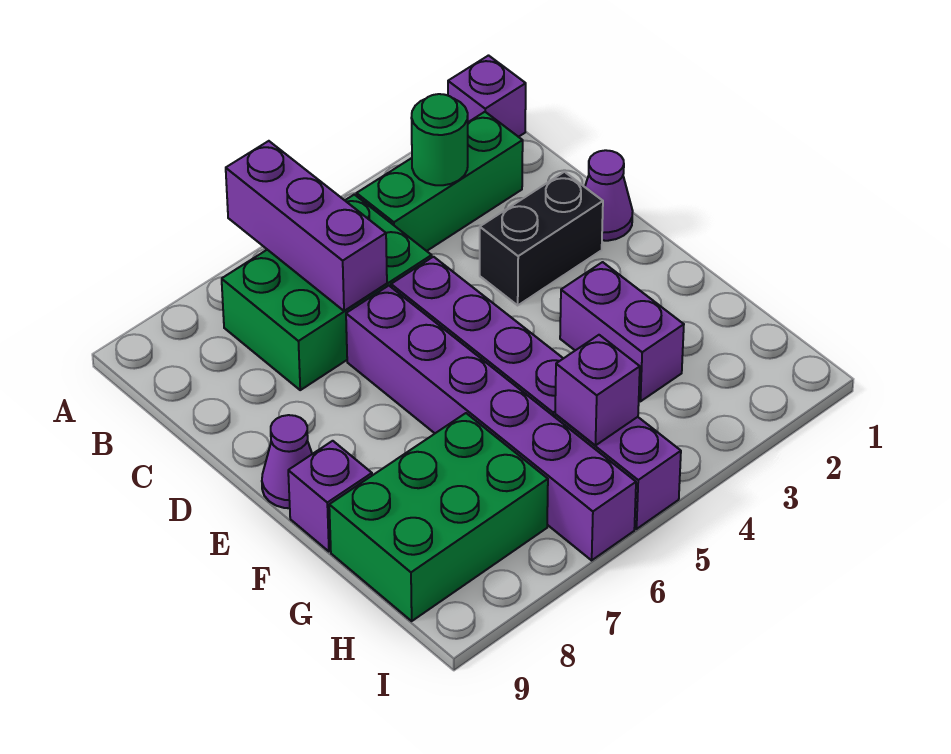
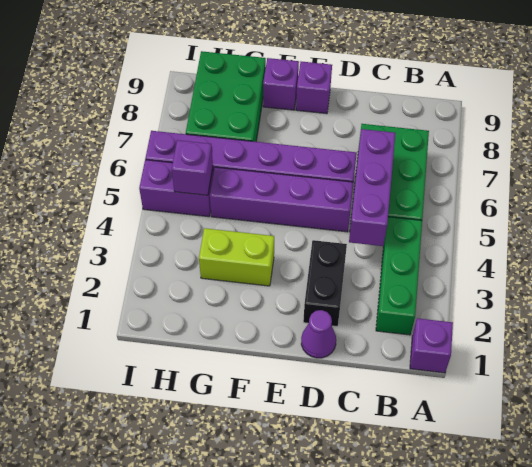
purple brick A6:C6 level 2 -> purple brick C4:C6 level 2
green round brick B3 level 2 -> none
purple cone E9 level 1 -> purple brick E9 level 1
purple brick F3:G3 level 1 -> lime brick F3:G3 level 1

